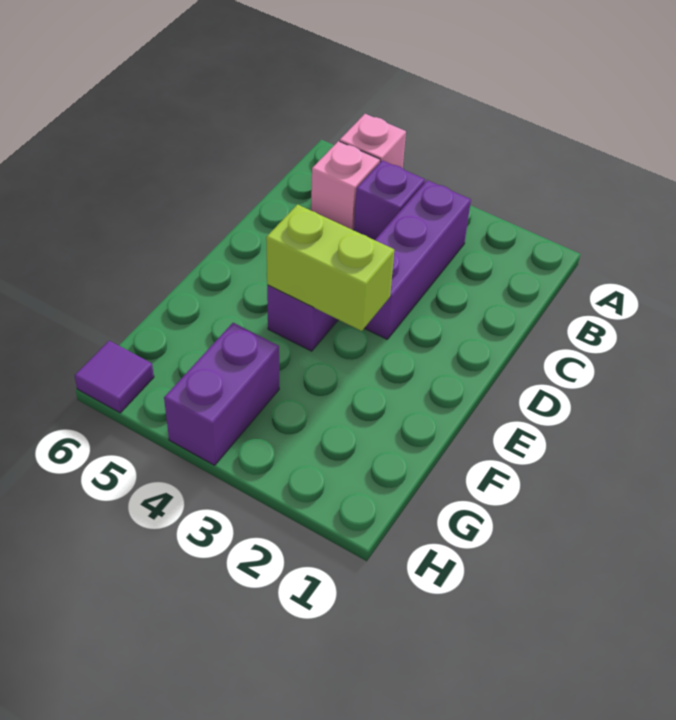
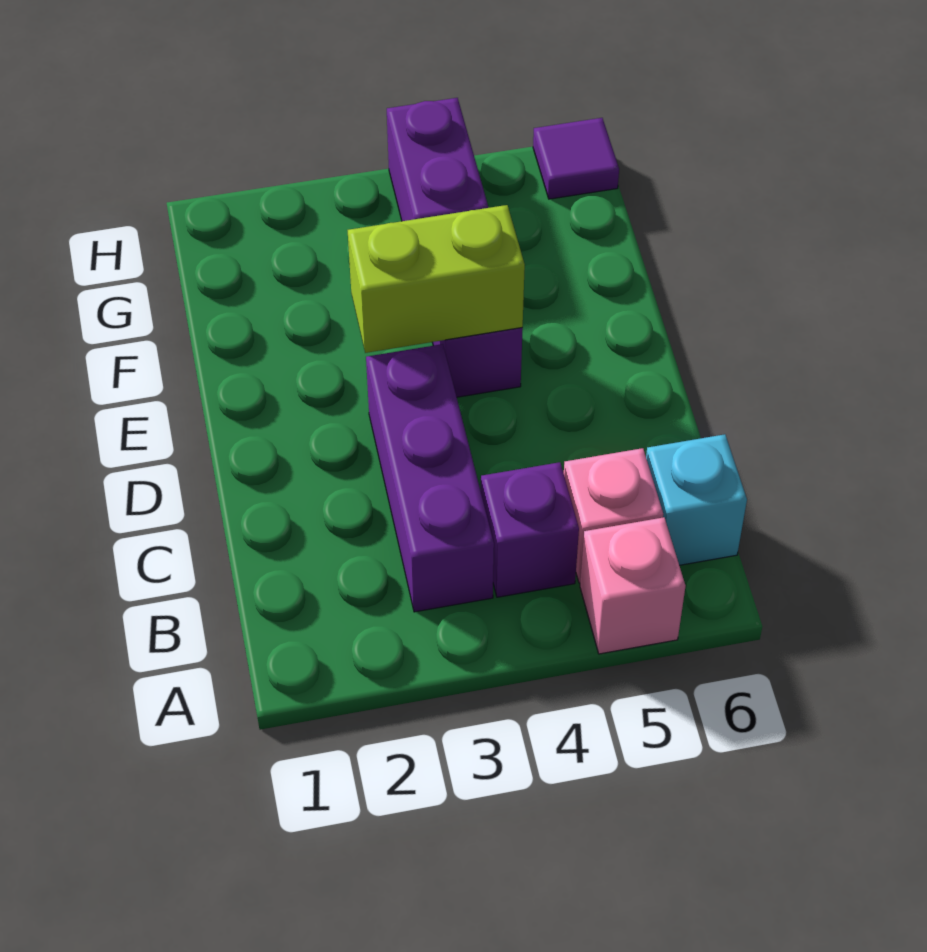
none -> cyan brick B6 level 1

